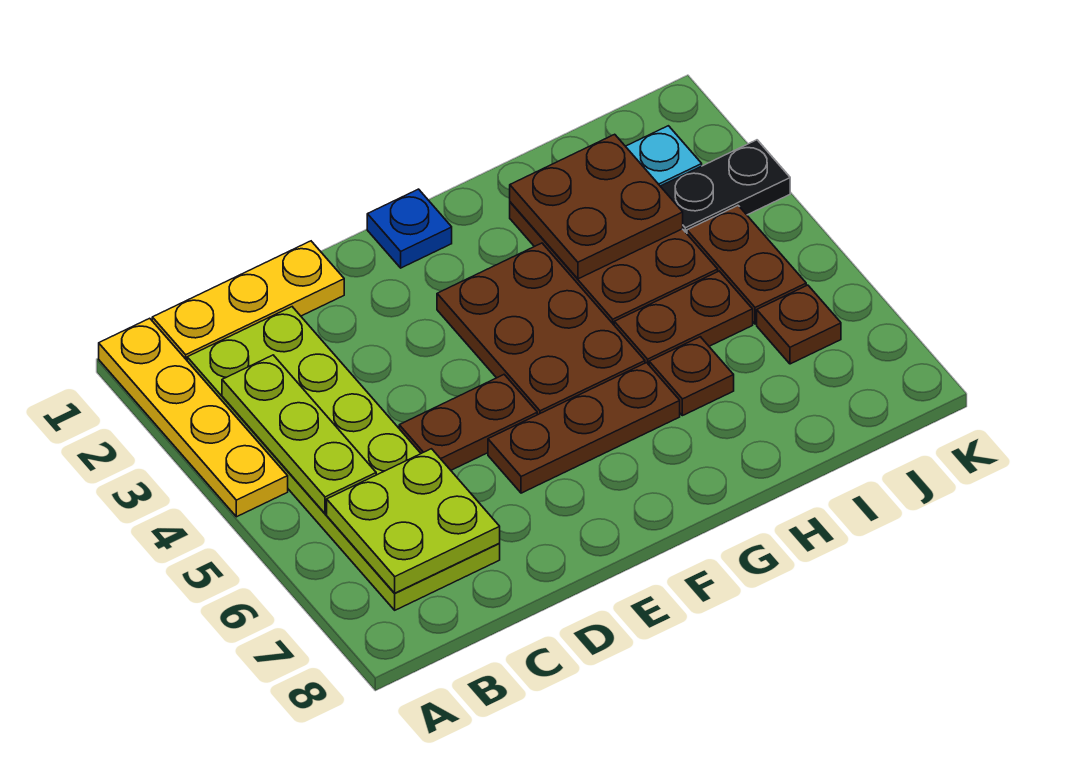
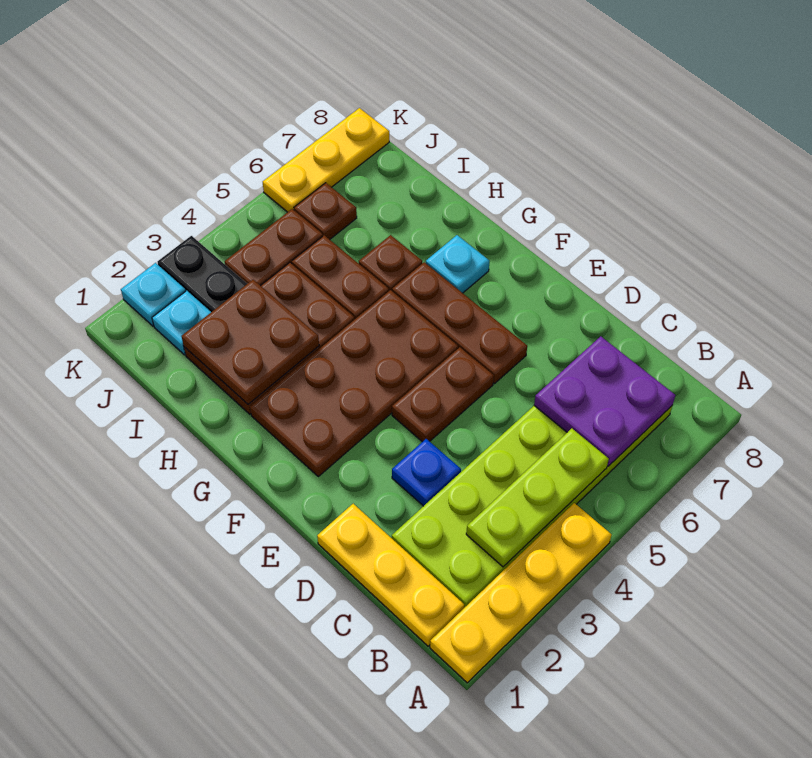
lime plate B6:C7 level 2 -> purple plate B6:C7 level 2
brown plate D5:E5 level 1 -> brown plate E4:E5 level 1
blue plate F1 level 1 -> blue plate D3 level 1
brown plate F3:G5 level 1 -> brown plate F2:G5 level 1
none -> cyan plate G7 level 1
none -> cyan plate K2 level 1
none -> yellow plate K6:K8 level 1

